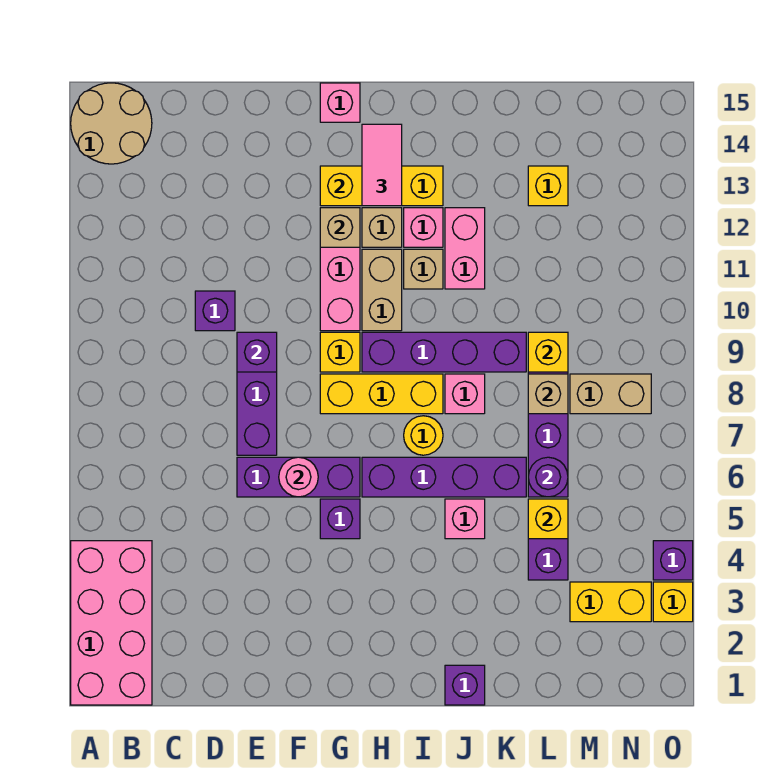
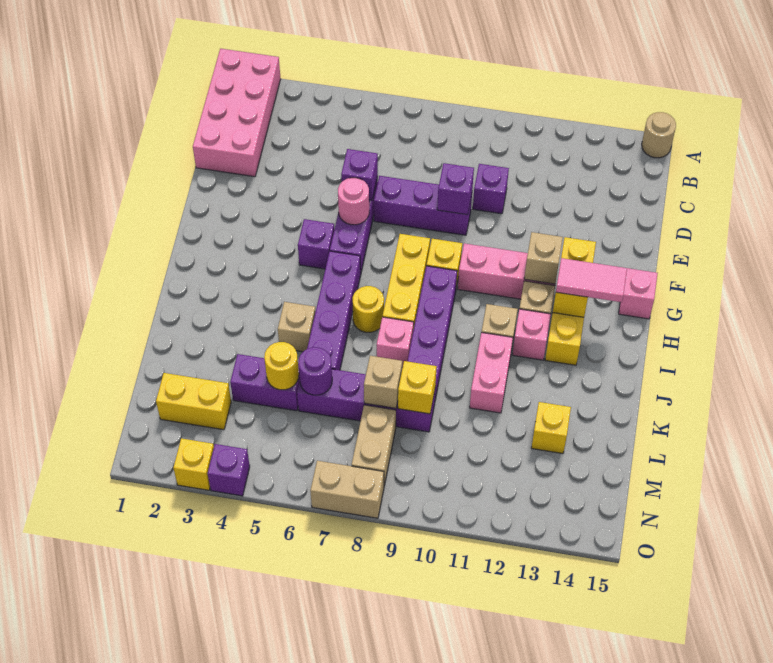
pink brick A1:B4 level 1 -> pink brick A1:D2 level 1
tan round brick A14:B15 level 1 -> tan round brick A15 level 1
tan brick H10:H11 level 1 -> tan brick O7:O8 level 1
purple brick J1 level 1 -> purple brick E6 level 2
pink brick J5 level 1 -> tan brick J5 level 1
pink brick J11:J12 level 1 -> pink brick J11:K11 level 1
yellow brick L5 level 2 -> yellow round brick L5 level 2
yellow brick M3:N3 level 1 -> yellow brick M2:M3 level 1

